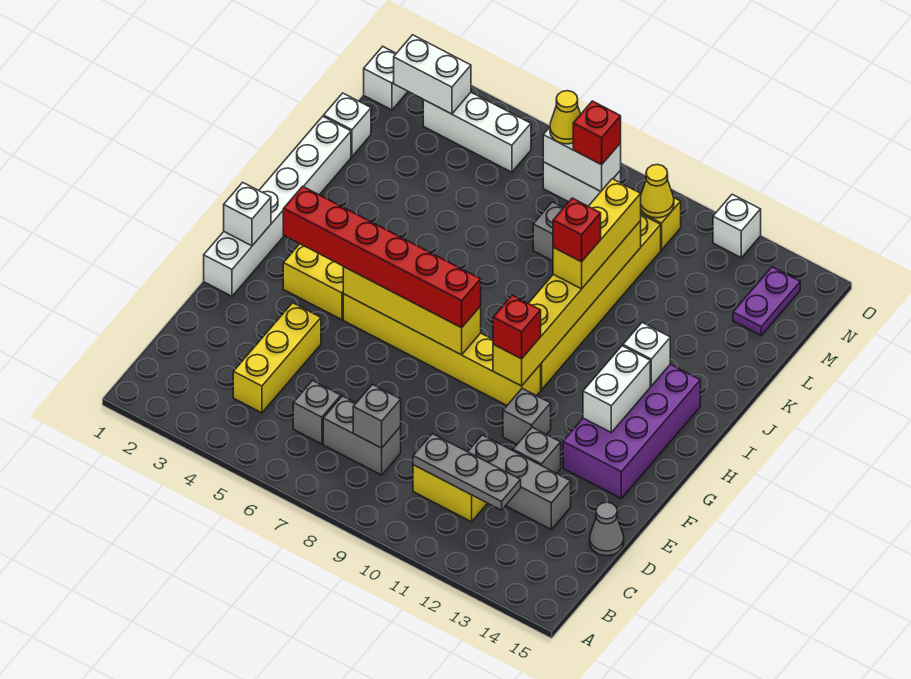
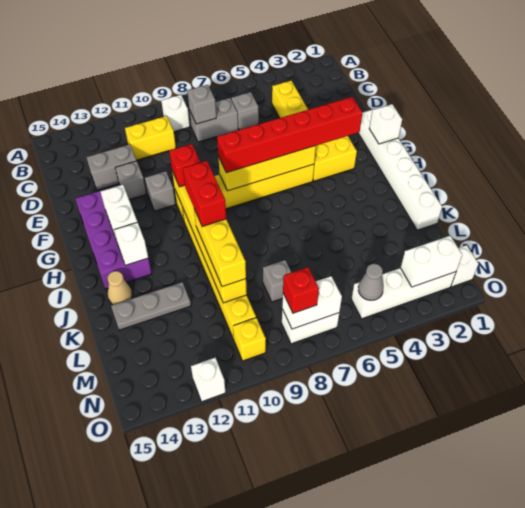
grey plate C10:C12 level 2 -> grey plate K12:K14 level 1
grey brick D11:D13 level 1 -> grey brick D12:D13 level 1
grey cone D15 level 1 -> grey cone N5 level 2
red brick J10 level 4 -> red brick I10:J10 level 4
none -> tan cone J14 level 1
white brick L1 level 1 -> white brick B9 level 1
purple plate M14:N14 level 1 -> none
white brick N3:N5 level 1 -> white brick N2:N5 level 1
yellow cone N7 level 3 -> none
yellow cone N10 level 2 -> none

